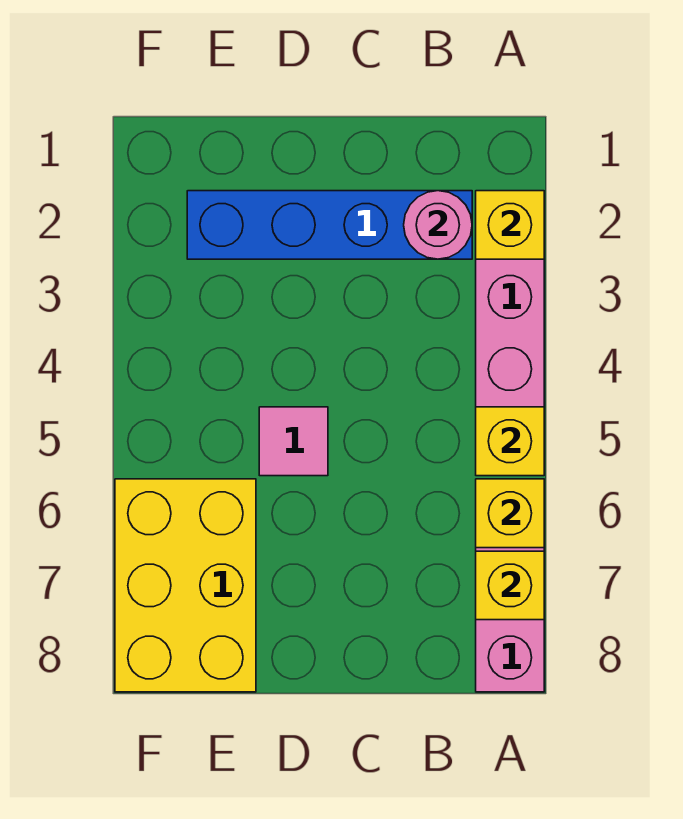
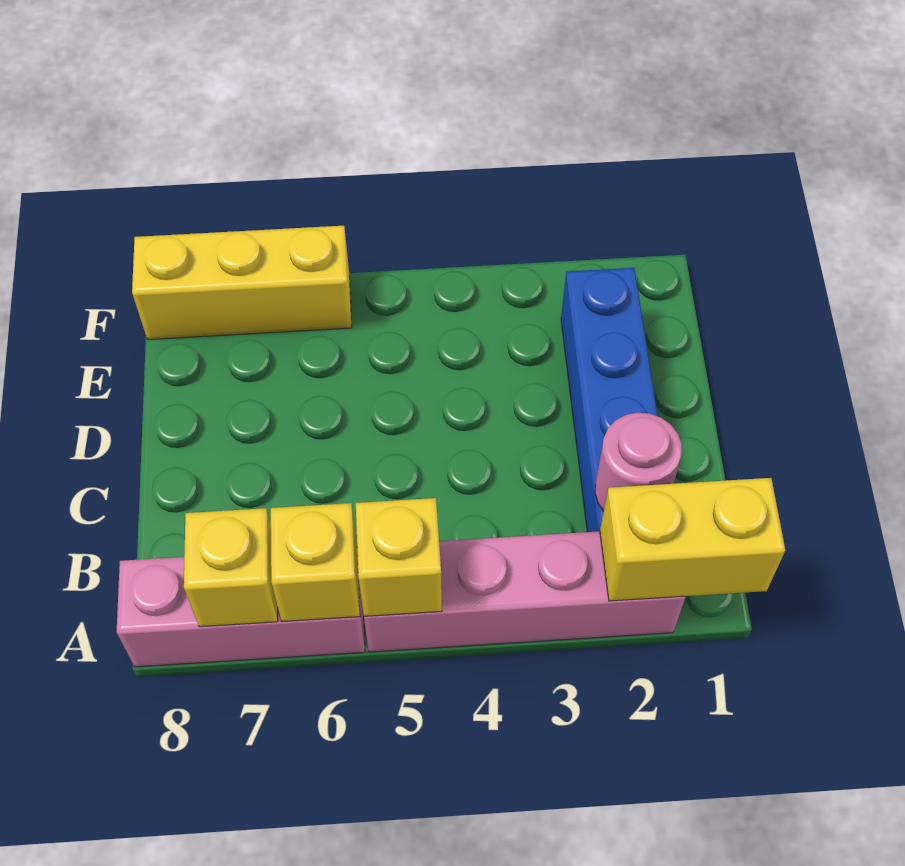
yellow brick A2 level 2 -> yellow brick A1:A2 level 2
pink tile D5 level 1 -> none
yellow brick E6:F8 level 1 -> yellow brick F6:F8 level 1

